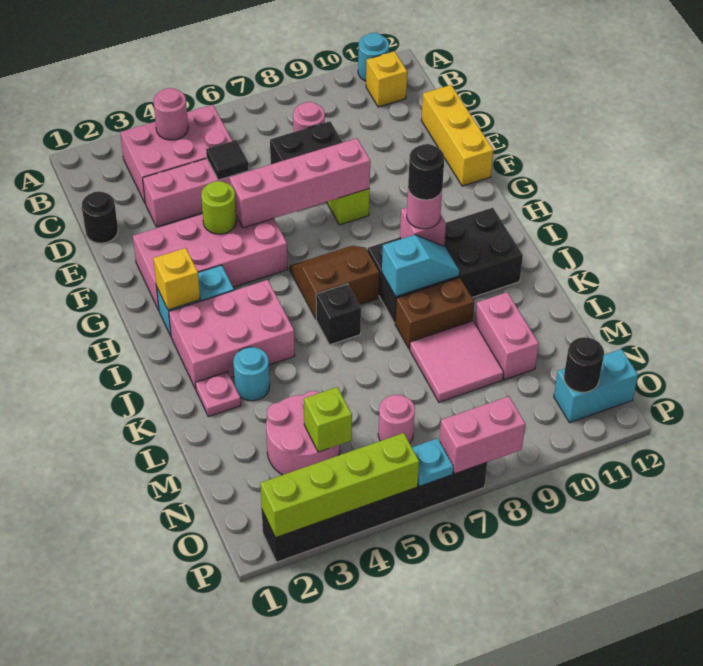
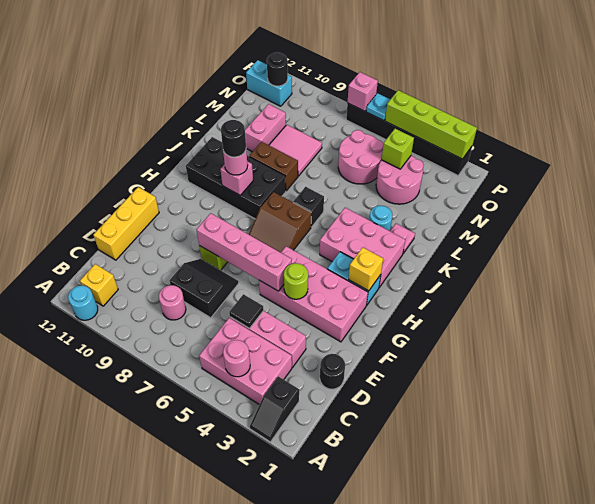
none -> black slope A2:B2 level 1 top B
cyan slope J8:J9 level 2 top 8 -> none
pink round brick N6 level 1 -> pink round brick M5:N6 level 1
pink brick P7:P8 level 2 -> pink brick P7 level 2

